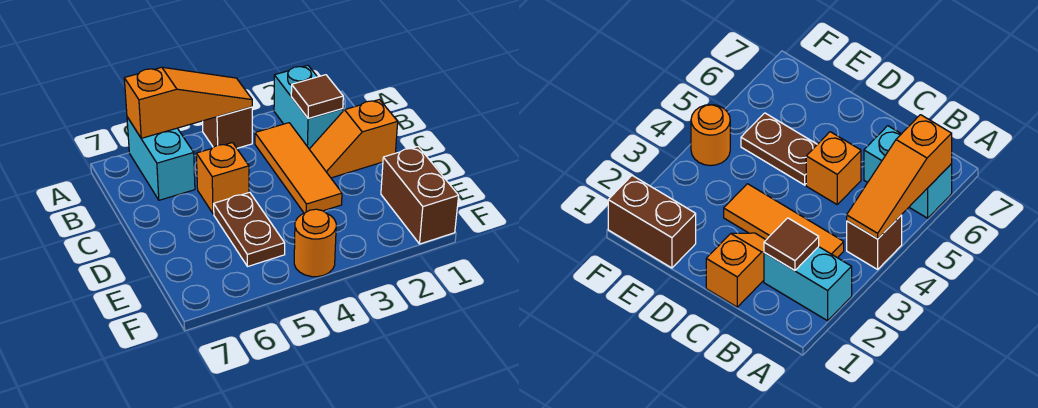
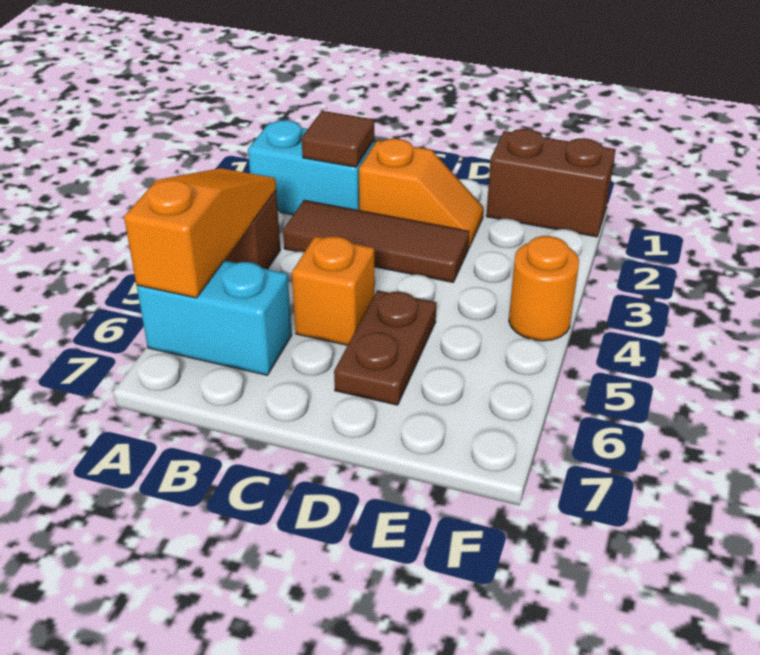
orange tile B3:D3 level 1 -> brown tile B3:D3 level 1
orange slope C1:C2 level 1 top 1 -> orange slope C2:D2 level 1 top C
brown plate D5:E5 level 1 -> brown plate D5:D6 level 1

